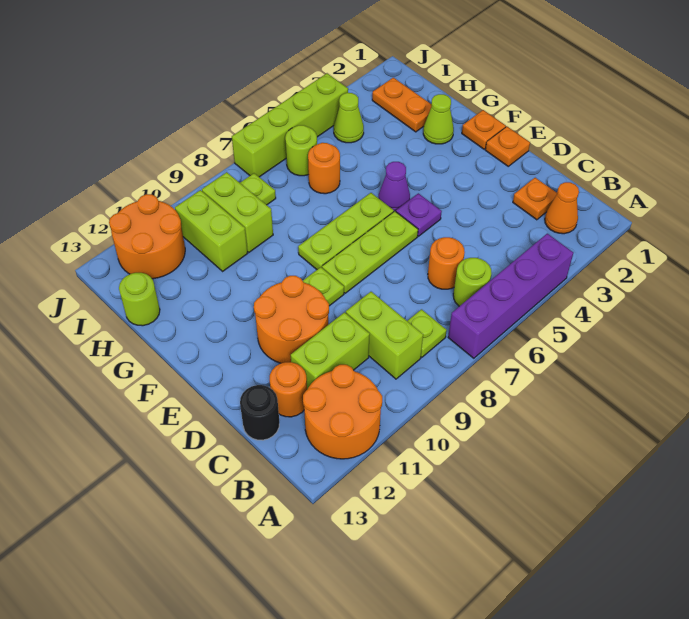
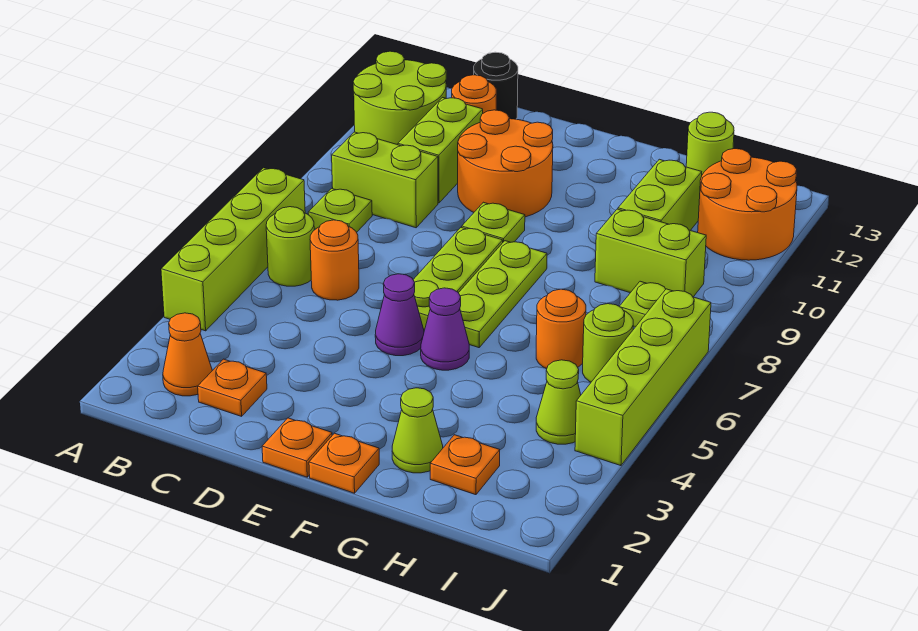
purple brick A4:A7 level 1 -> lime brick A4:A7 level 1
orange round brick A11:B12 level 1 -> lime round brick A11:B12 level 1
purple plate E5 level 1 -> purple cone E5 level 1
orange plate H2:I2 level 1 -> orange plate H2 level 1
lime brick H10:I10 level 1 -> lime brick H10:H11 level 1

